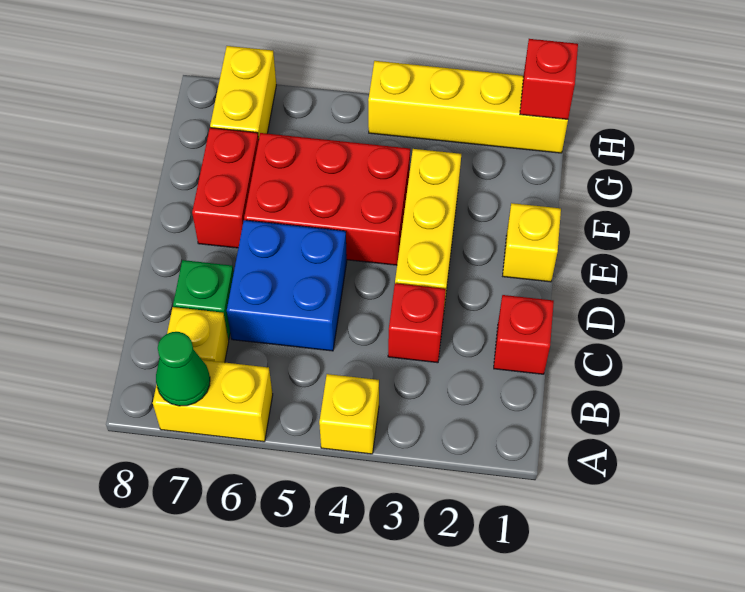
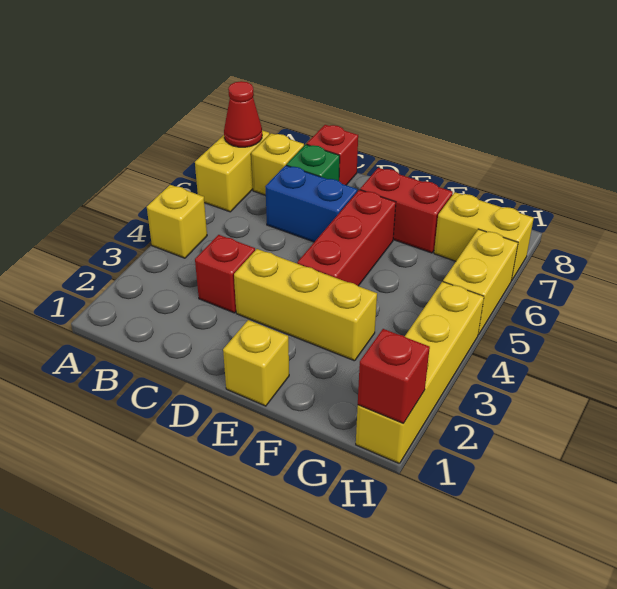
green cone A7 level 2 -> red cone A7 level 2
red brick C1 level 1 -> red brick C8 level 1
blue brick C5:D6 level 1 -> blue brick C6:D6 level 1
red brick E4:F6 level 1 -> red brick E4:E6 level 1
none -> yellow brick H5:H6 level 1

